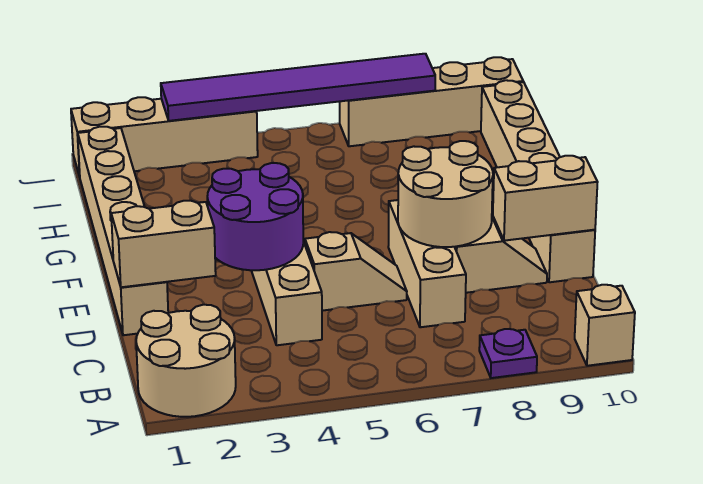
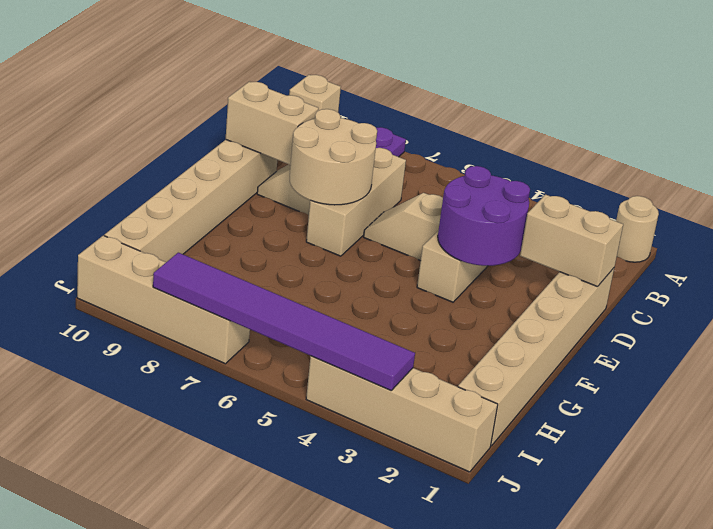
tan round brick A1:B2 level 1 -> tan round brick A1 level 1

